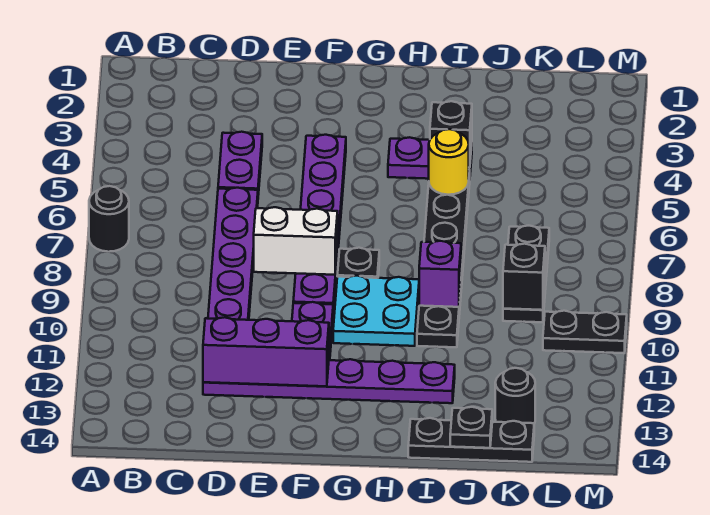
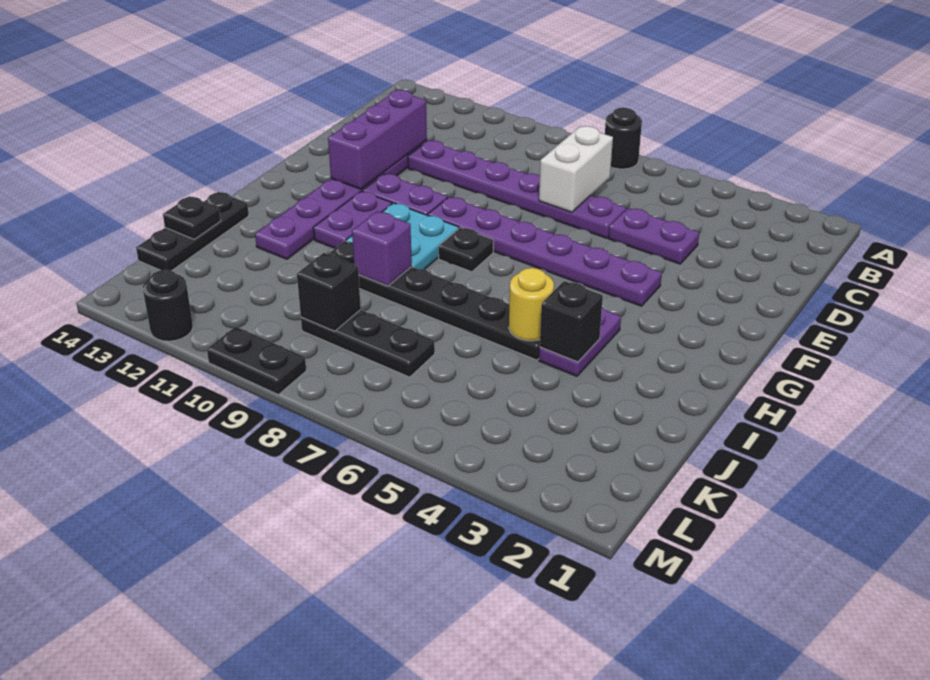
white brick E8:F8 level 2 -> white brick C7:D7 level 2
none -> purple plate G11:H11 level 1
black round brick K13 level 1 -> black round brick M12 level 1
black plate L10:M10 level 1 -> black plate M9:M10 level 1

